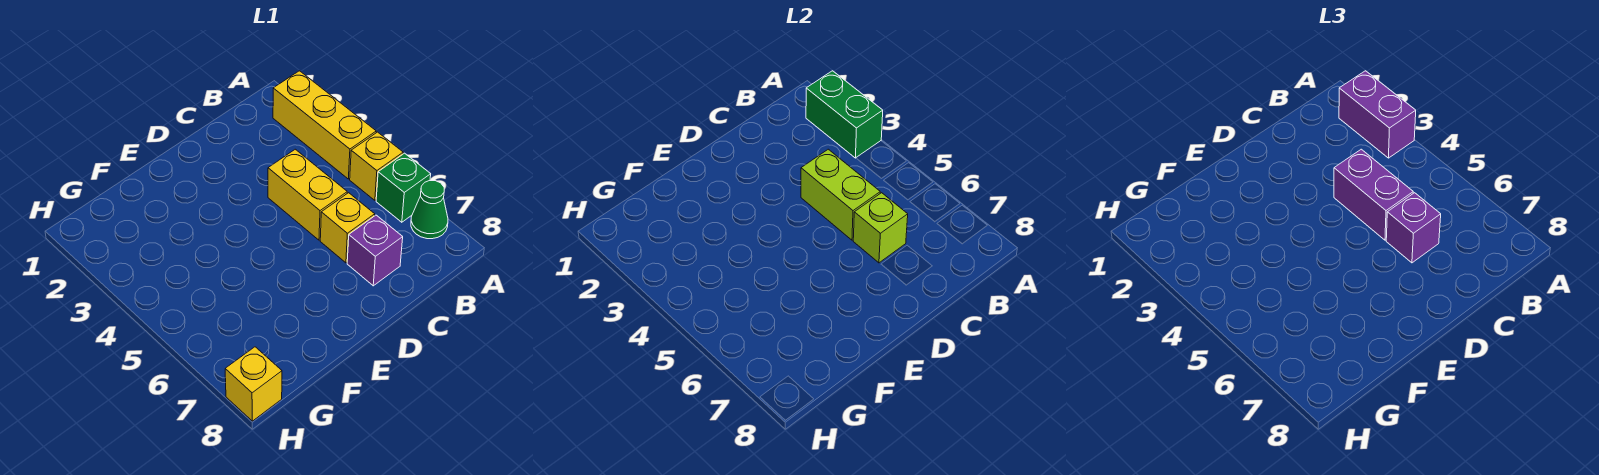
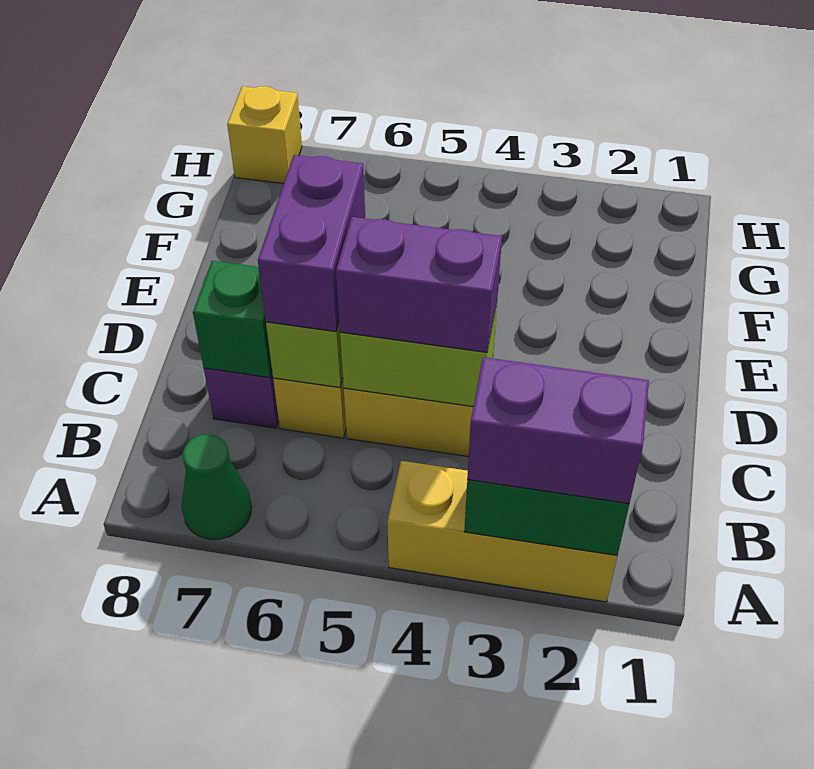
yellow brick A5 level 1 -> none
green brick A6 level 1 -> green brick C7 level 2
purple brick C6 level 3 -> purple brick C6:D6 level 3

